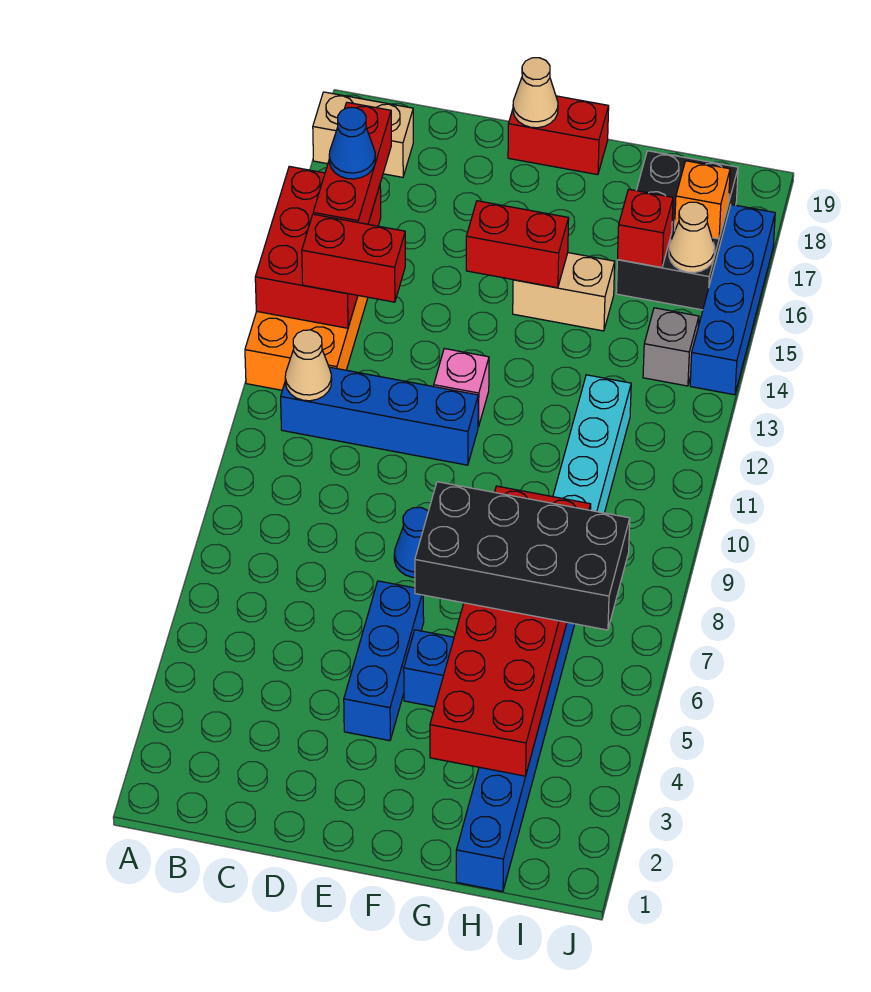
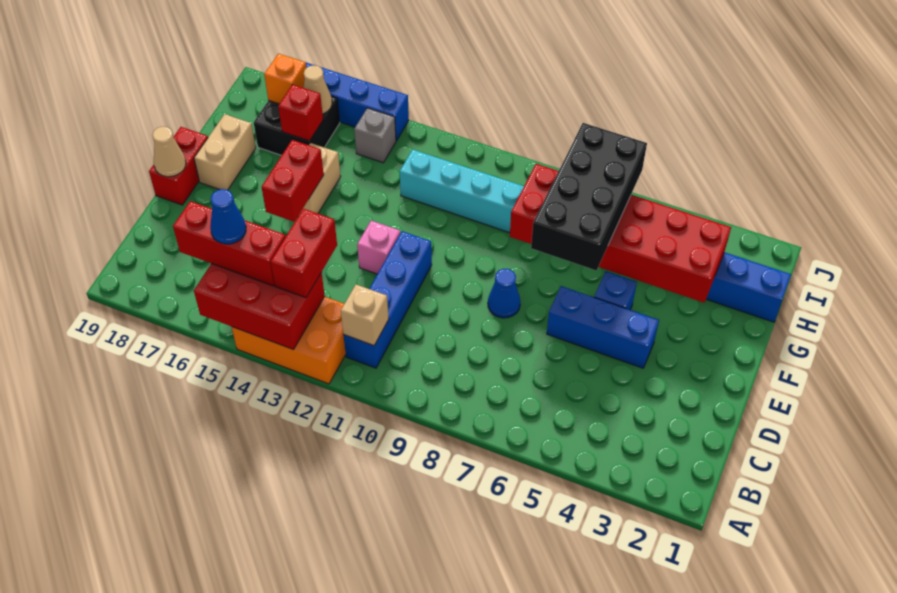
tan brick A18:B18 level 1 -> tan brick F18:G18 level 1
tan cone B11 level 2 -> tan brick B11 level 2
black brick H16:I18 level 1 -> black brick H16:I17 level 1

